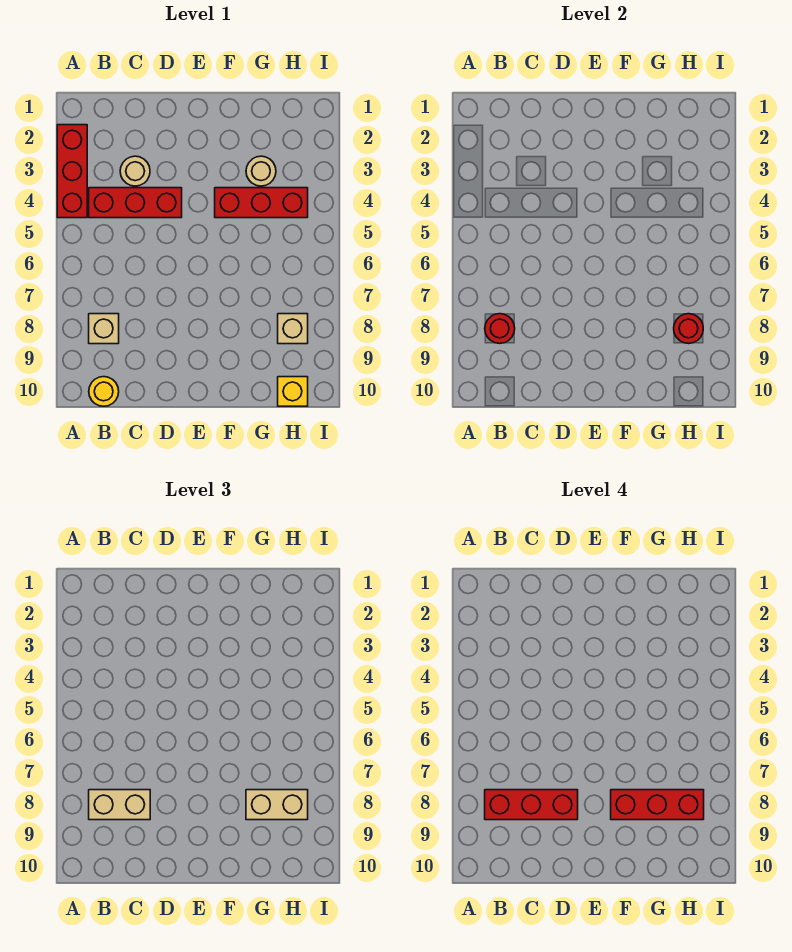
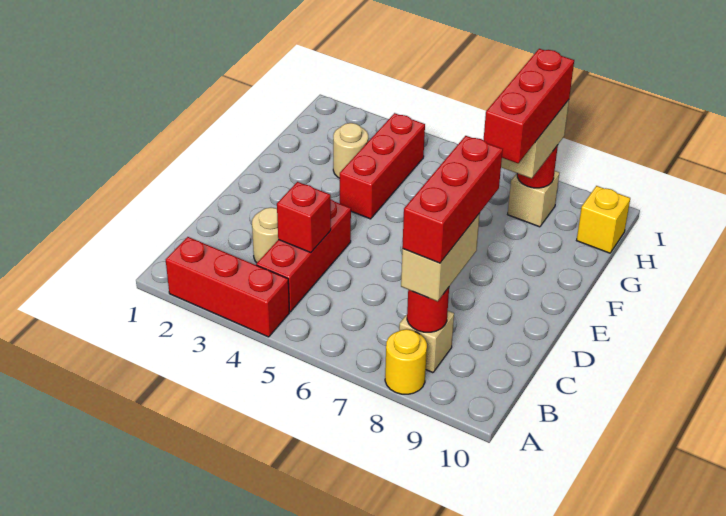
yellow round brick B10 level 1 -> yellow round brick A8 level 1
none -> red brick C4 level 2

